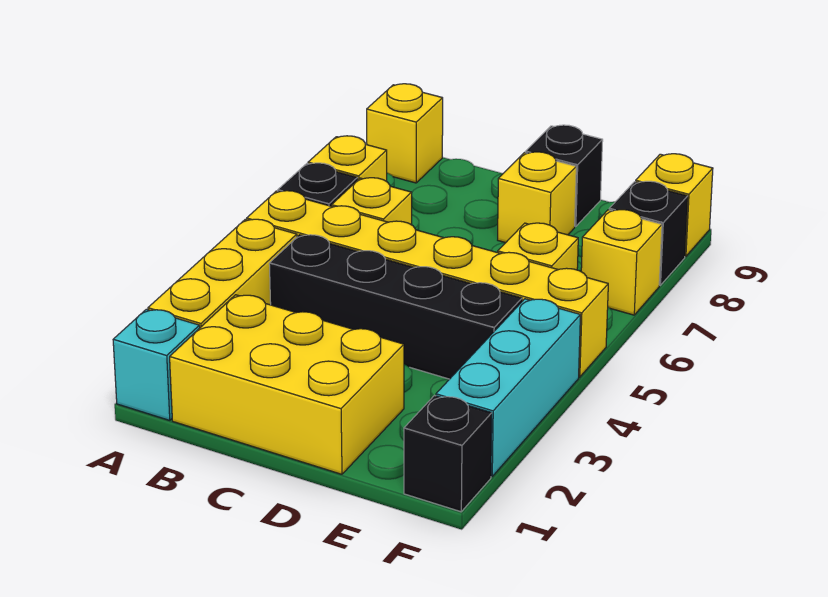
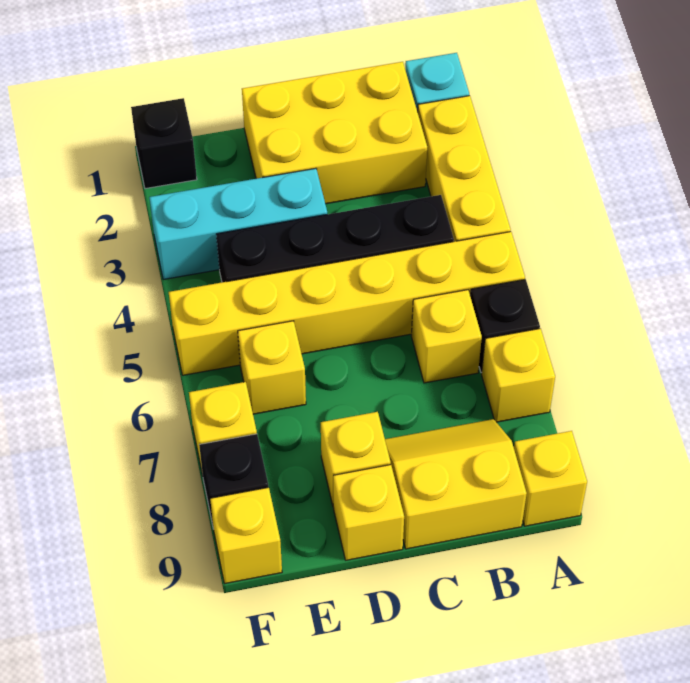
none -> yellow slope B8:C9 level 1 top 9
black brick D9 level 1 -> yellow brick D9 level 1
cyan brick F2:F4 level 1 -> cyan brick D3:F3 level 1

